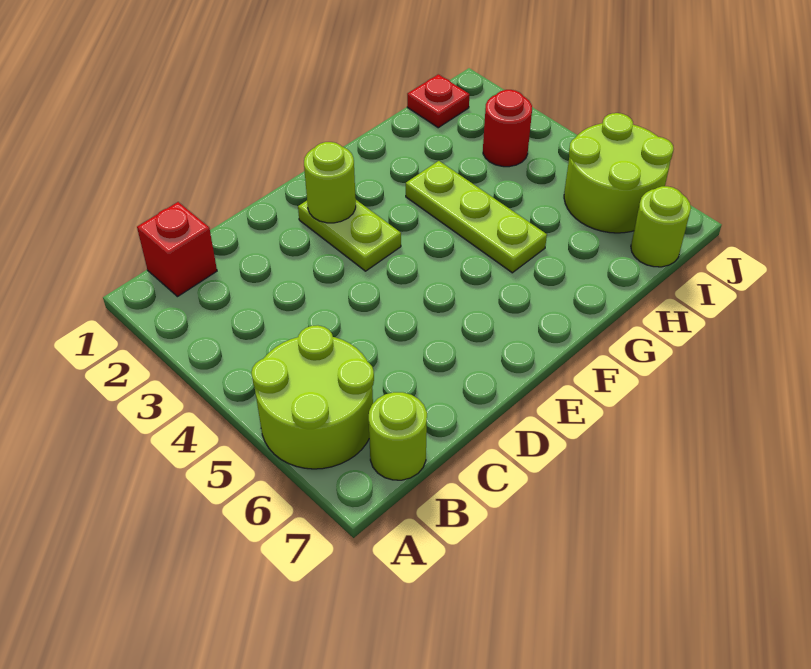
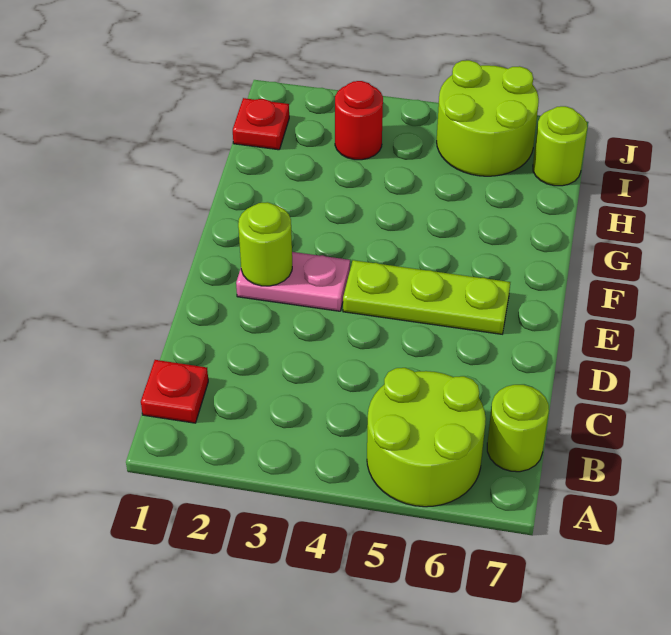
red brick B1 level 1 -> red plate B1 level 1
lime plate E2:E3 level 1 -> pink plate E2:E3 level 1
lime plate G3:G5 level 1 -> lime plate E4:E6 level 1

